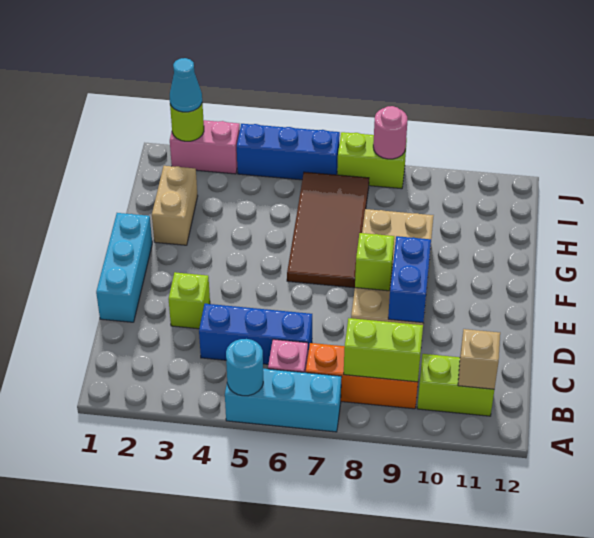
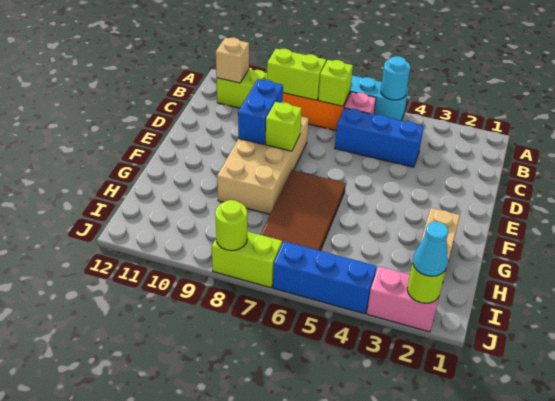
cyan brick D1:F1 level 1 -> none
lime brick D3 level 1 -> lime brick B7 level 2
pink round brick J8 level 2 -> lime round brick J8 level 2

